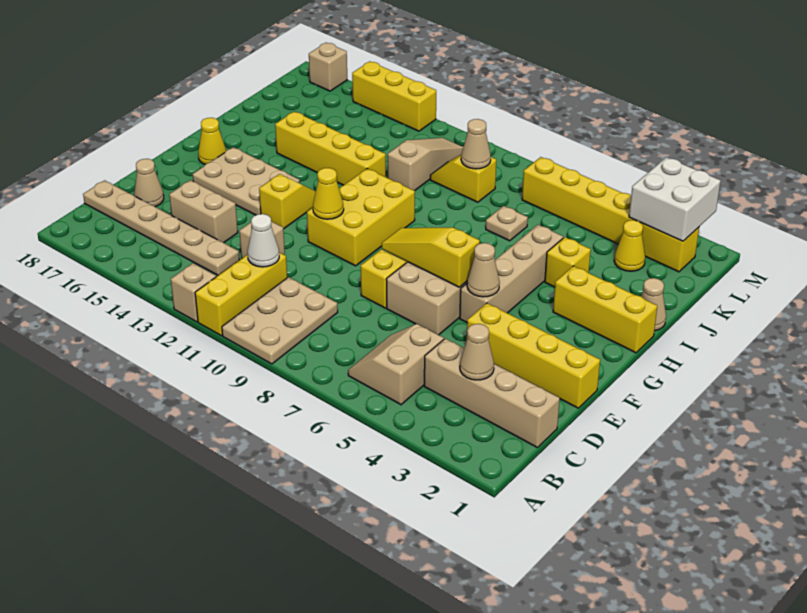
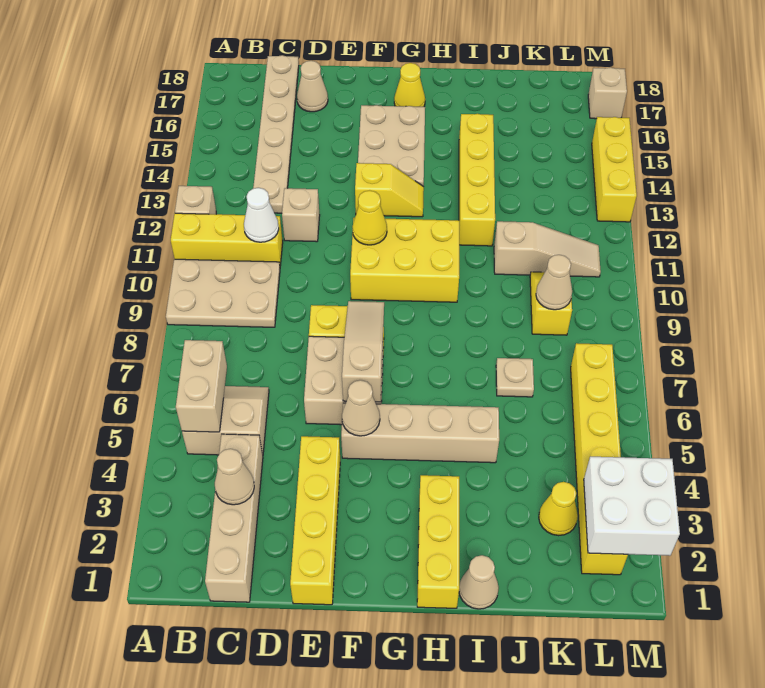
tan brick D14:D15 level 1 -> tan brick B5:B6 level 2
yellow slope F6:F8 level 2 top 6 -> tan slope F6:F8 level 2 top 6
yellow brick I4 level 1 -> none

